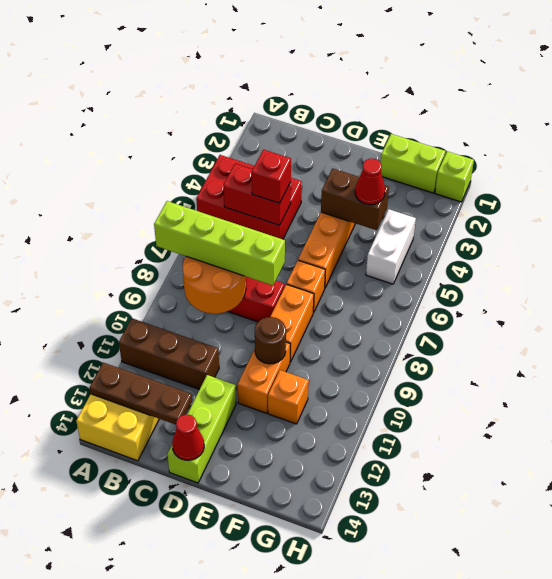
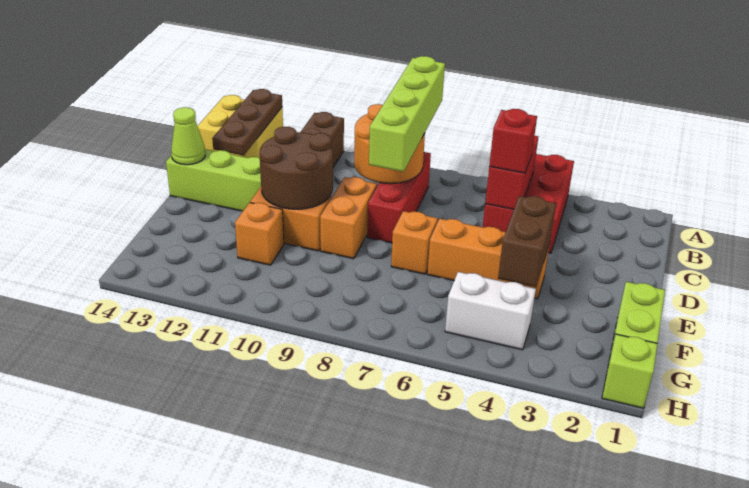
red cone D14 level 2 -> lime cone D14 level 2
orange brick E8:E9 level 1 -> orange brick D9:E9 level 1
brown round brick E10 level 2 -> brown round brick D10:E11 level 2
red cone F4 level 3 -> none

